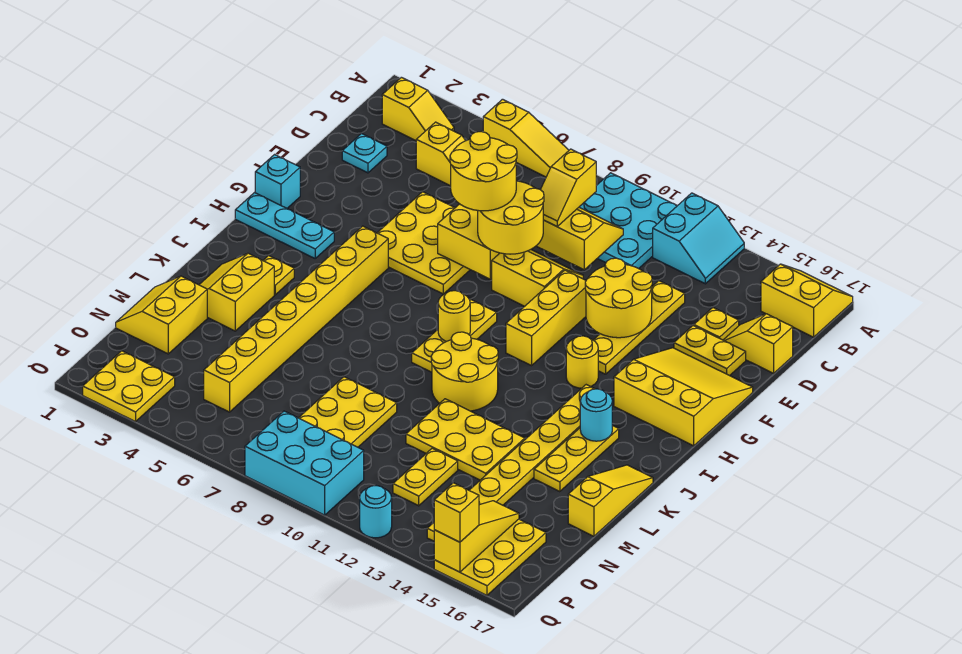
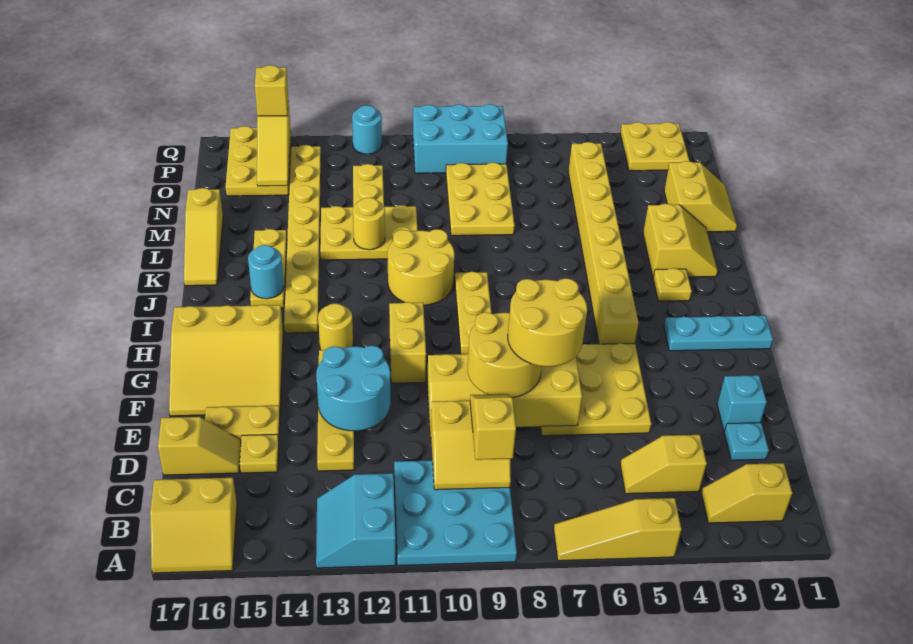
yellow round brick E12:F13 level 2 -> cyan round brick E12:F13 level 2
yellow brick F11:H11 level 1 -> yellow brick G11:H11 level 1
cyan brick G1 level 1 -> cyan brick E2 level 1
yellow round brick I9 level 2 -> yellow round brick L12 level 2

